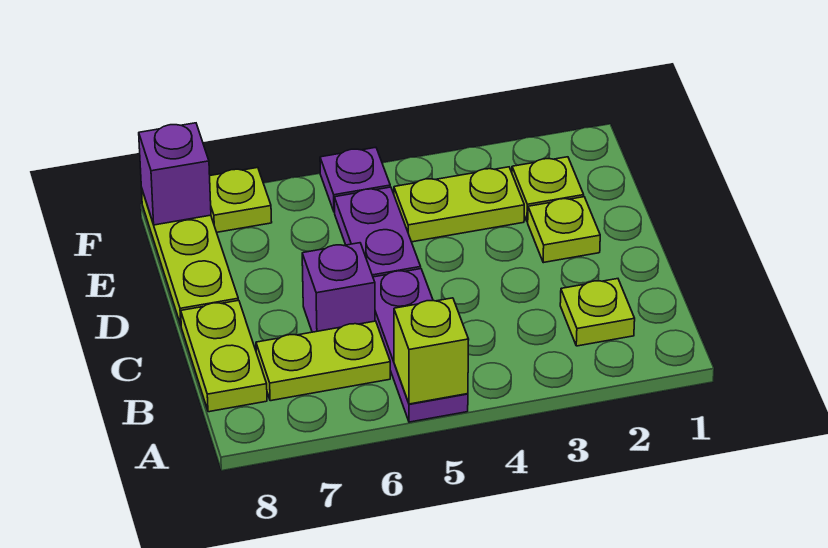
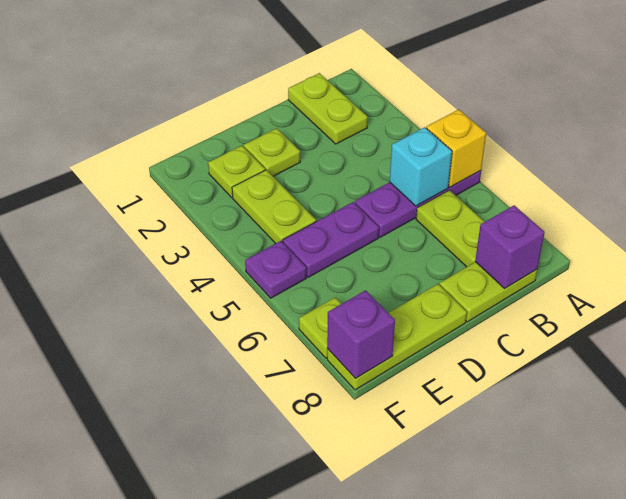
lime brick A5 level 2 -> yellow brick A5 level 2
lime plate B2 level 1 -> lime plate B1:B2 level 1
none -> cyan brick B5 level 2
purple brick C6 level 1 -> purple brick B8 level 2

